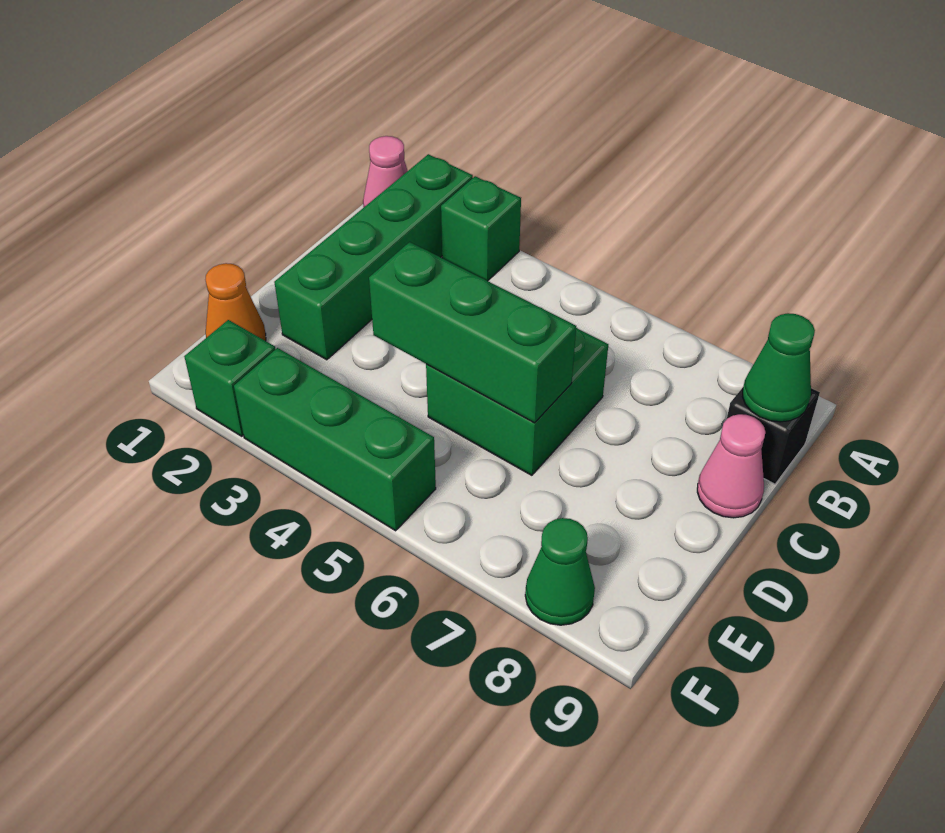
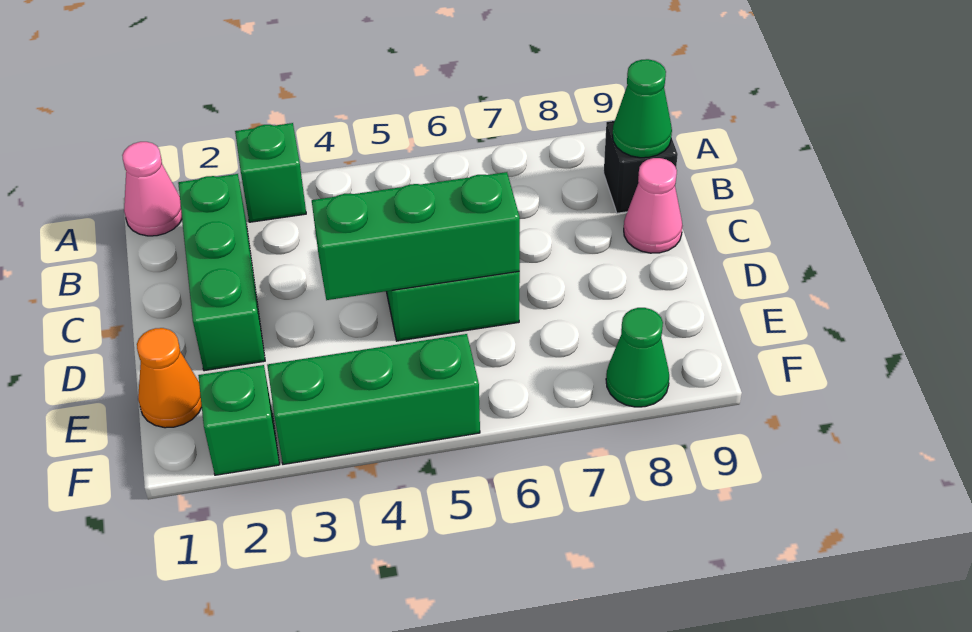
green brick A2:D2 level 1 -> green brick B2:D2 level 1

